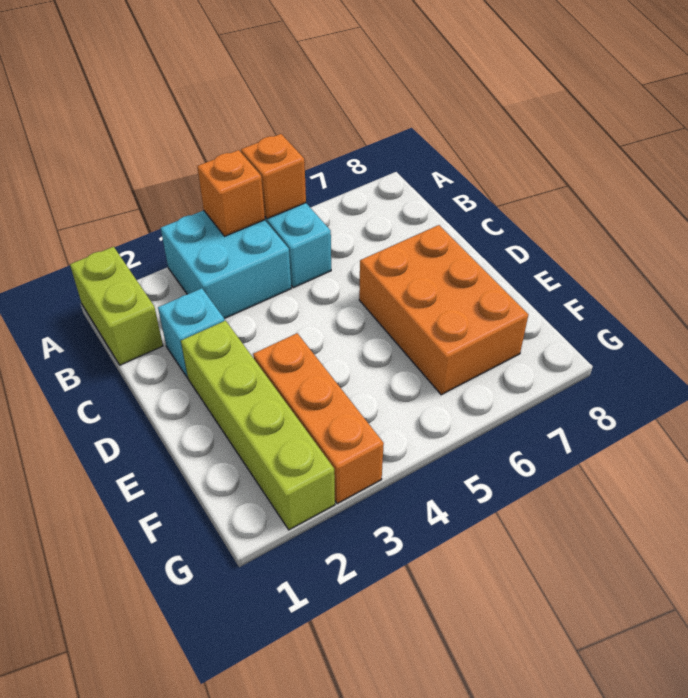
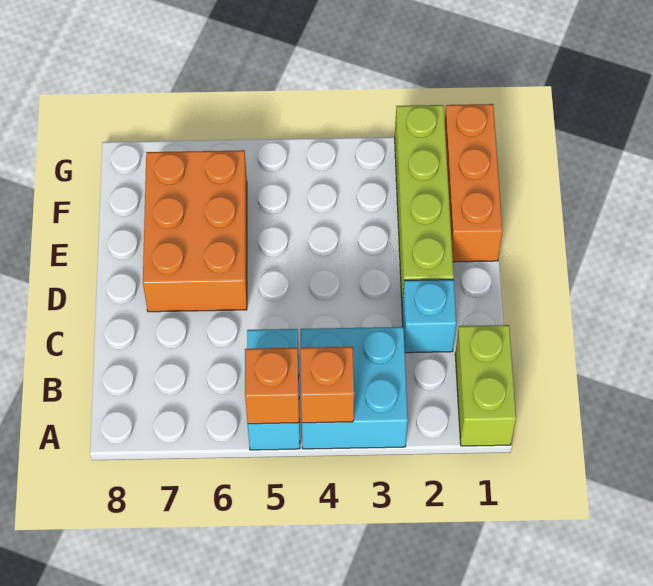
orange brick E3:G3 level 1 -> orange brick E1:G1 level 1

